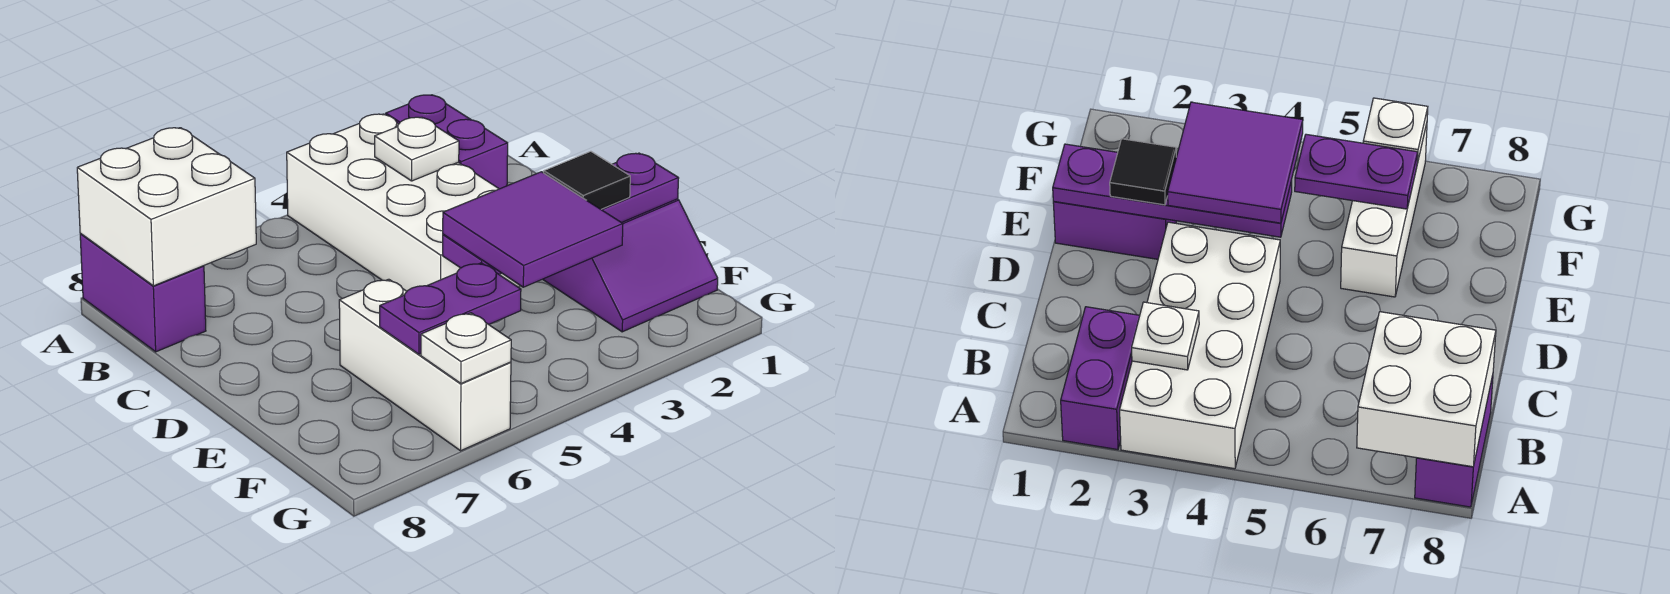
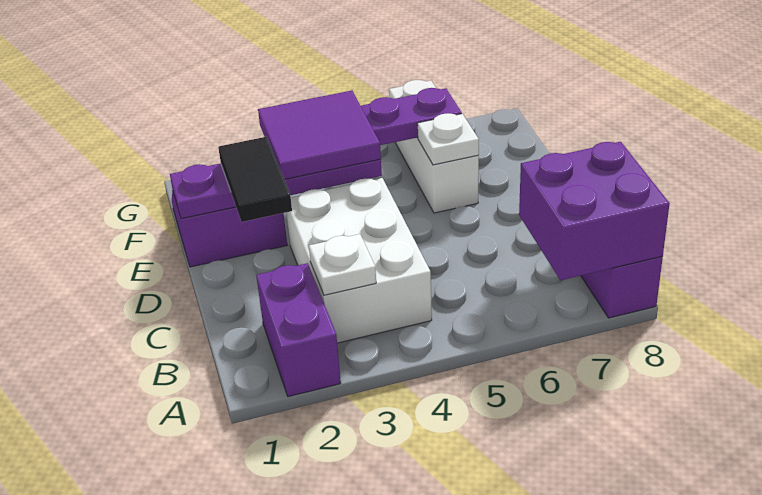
white brick A3:D4 level 1 -> white brick B3:D4 level 1
white brick A7:B8 level 2 -> purple brick A7:B8 level 2
black tile E2 level 3 -> black tile D2:E2 level 3
white plate G6 level 2 -> white plate E6 level 2

